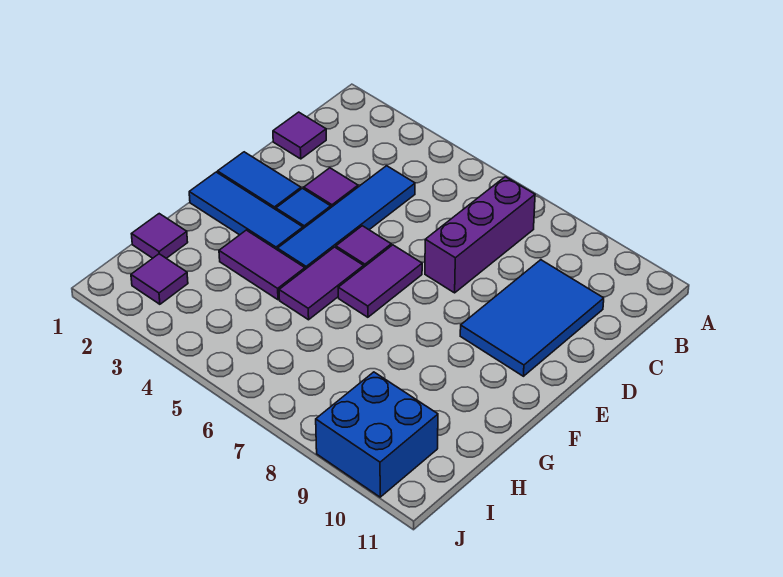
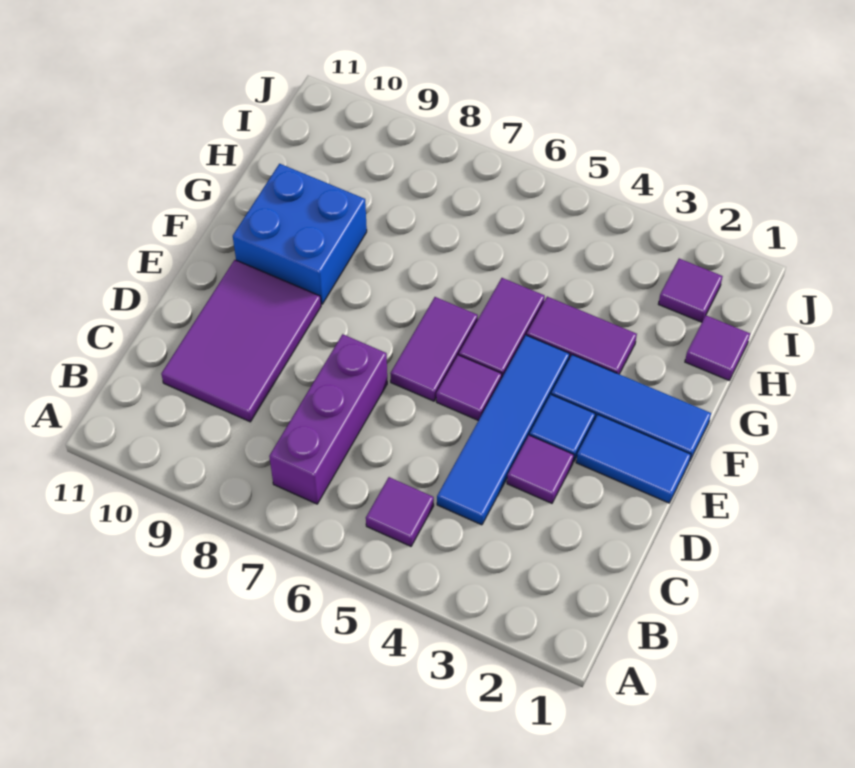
purple tile C1 level 1 -> purple tile B5 level 1
blue tile C9:E10 level 1 -> purple tile C9:E10 level 1
blue brick I9:J10 level 1 -> blue brick F9:G10 level 1

